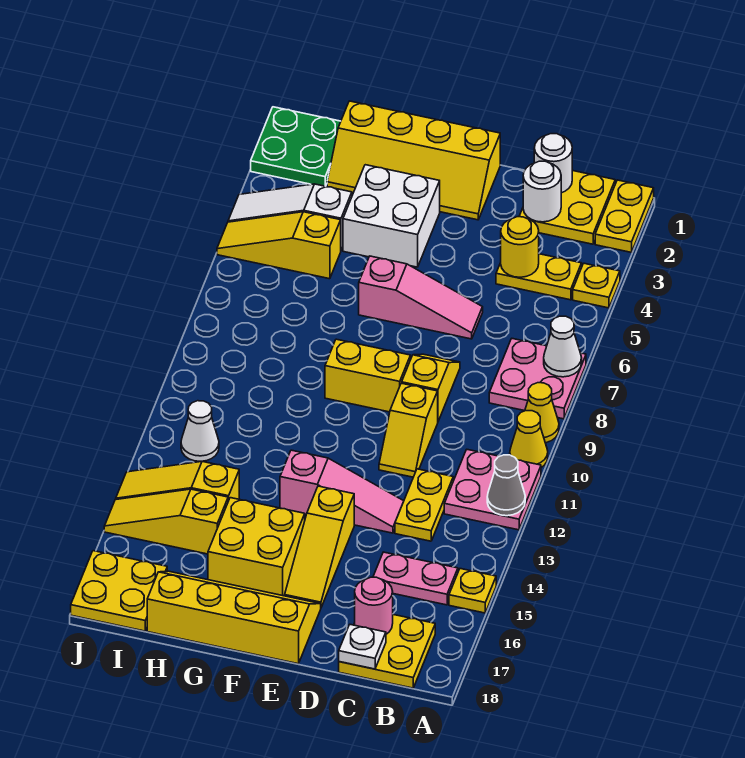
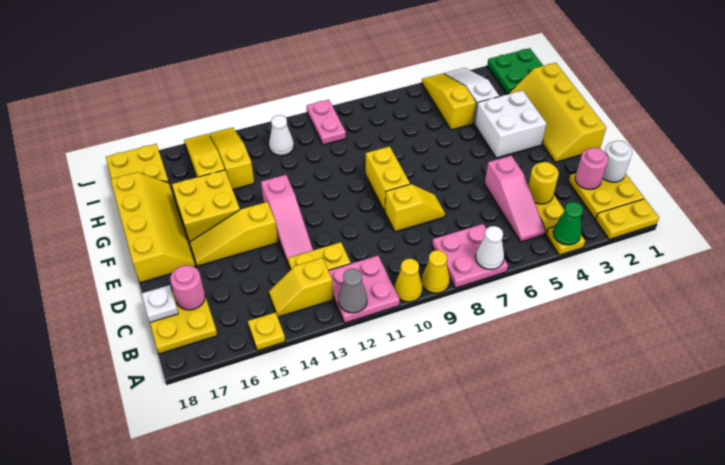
none -> green cone A4 level 2
pink plate B15:C15 level 1 -> pink plate I10:J10 level 1
white round brick C2 level 2 -> pink round brick C2 level 2
pink slope D6:F6 level 1 top F -> pink slope B5:D5 level 1 top D
yellow slope D10:D11 level 1 top 10 -> yellow slope B13:B14 level 1 top 13

